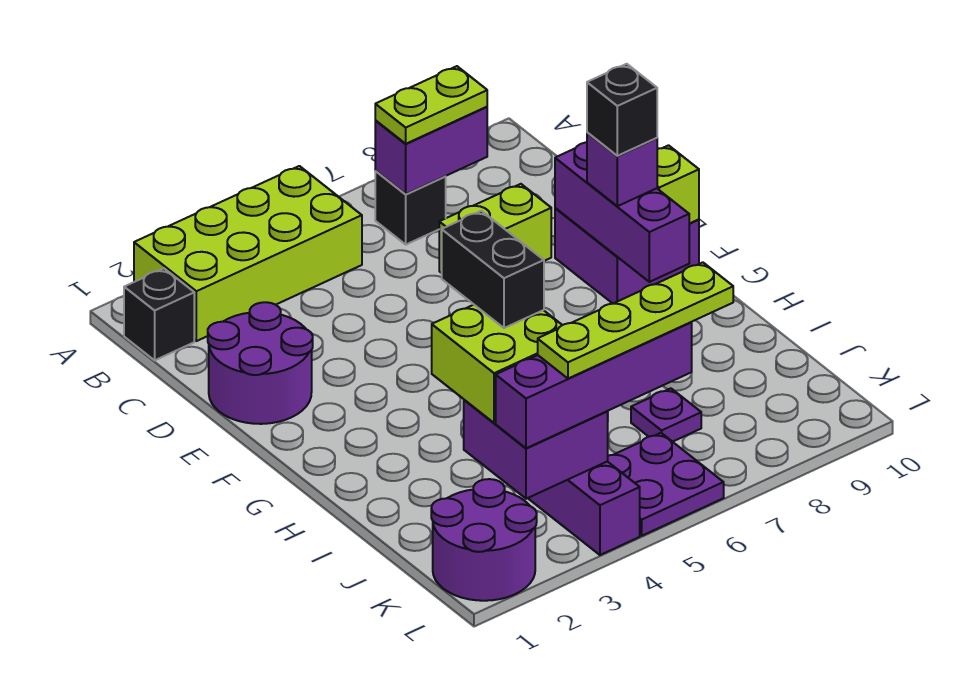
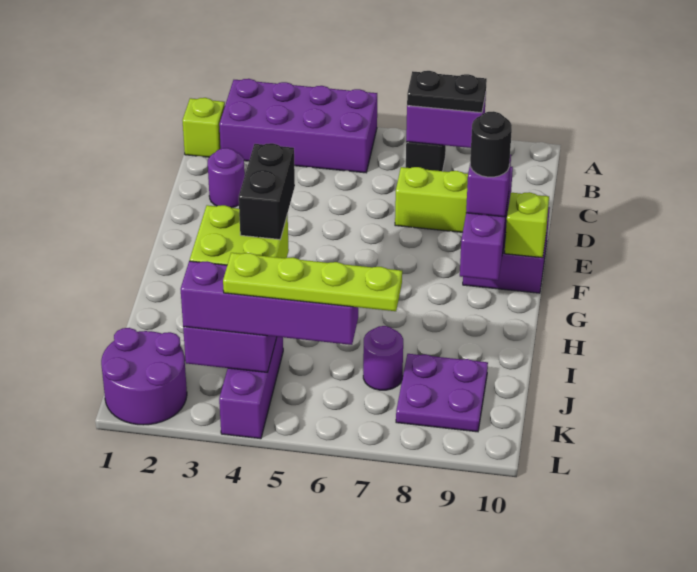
lime brick A2:B5 level 1 -> purple brick A2:B5 level 1
black brick B1 level 1 -> lime brick B1 level 1
lime plate B7:B8 level 3 -> black plate B7:B8 level 3
purple round brick D1:E2 level 1 -> purple round brick D2 level 1
black brick F9 level 4 -> black round brick F9 level 4
purple plate J7 level 1 -> purple round brick J7 level 1
purple plate K5:L6 level 1 -> purple plate J8:K9 level 1

